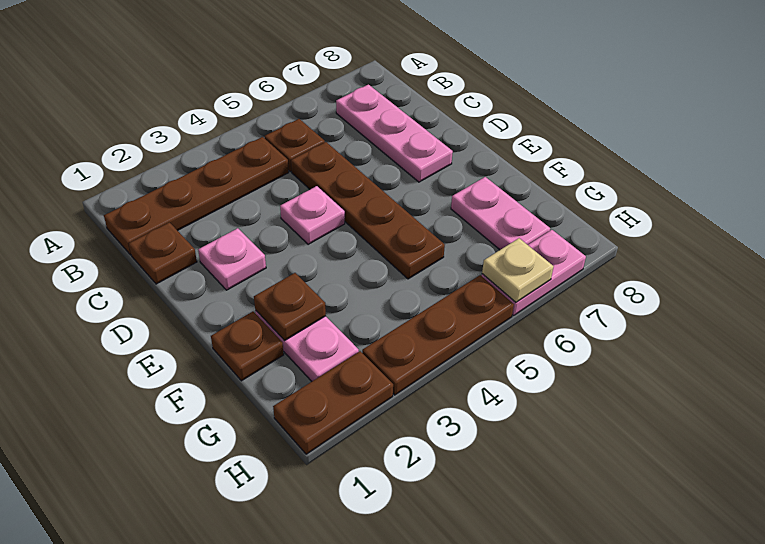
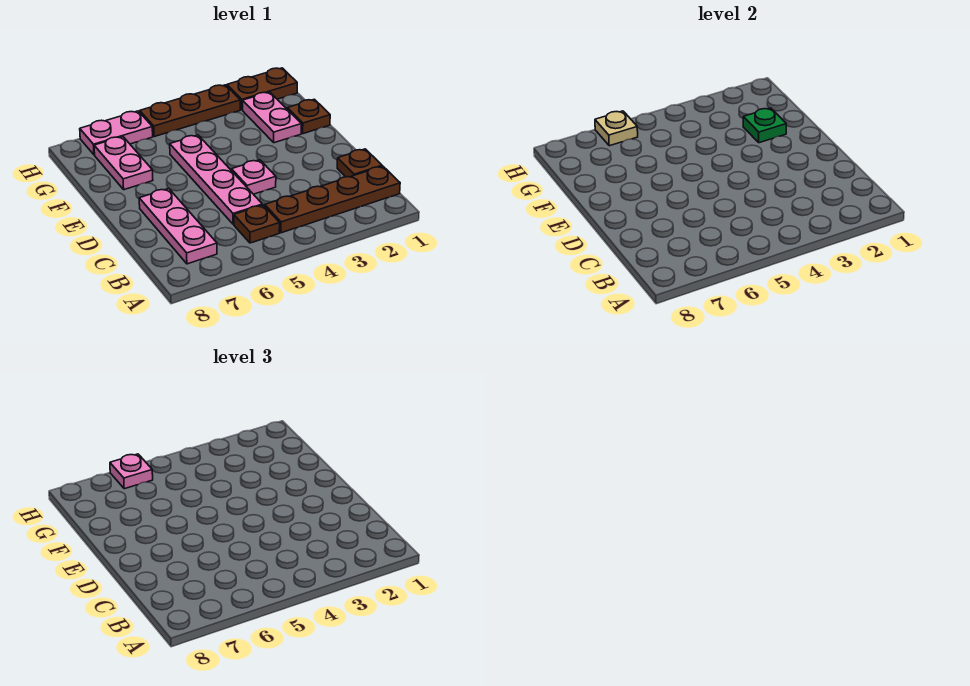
brown plate C5:F5 level 1 -> pink plate C5:F5 level 1
pink plate D2 level 1 -> pink plate H6 level 3
brown plate F2 level 2 -> green plate F2 level 2

